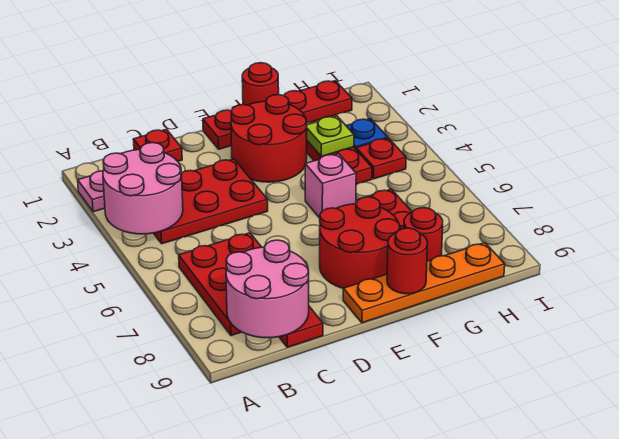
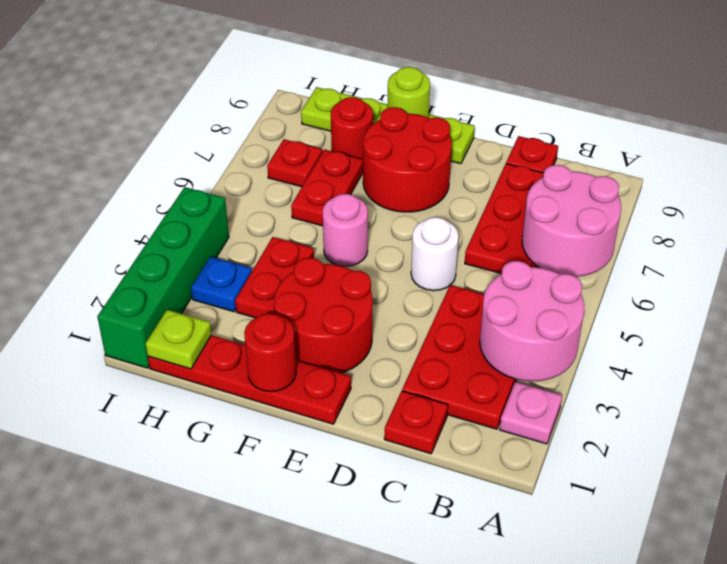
red plate B3:D4 level 1 -> red plate B2:C4 level 1
pink round brick B8:C9 level 2 -> pink round brick A6:B7 level 2
none -> white round brick D5 level 1
orange plate E9:H9 level 1 -> lime plate E9:H9 level 1
pink brick F5 level 1 -> pink round brick F5 level 1
red round brick F9 level 2 -> lime round brick F9 level 2
lime plate G3 level 2 -> lime plate H1 level 2
red plate H4 level 1 -> red plate H7 level 1
none -> green brick I1:I4 level 1

